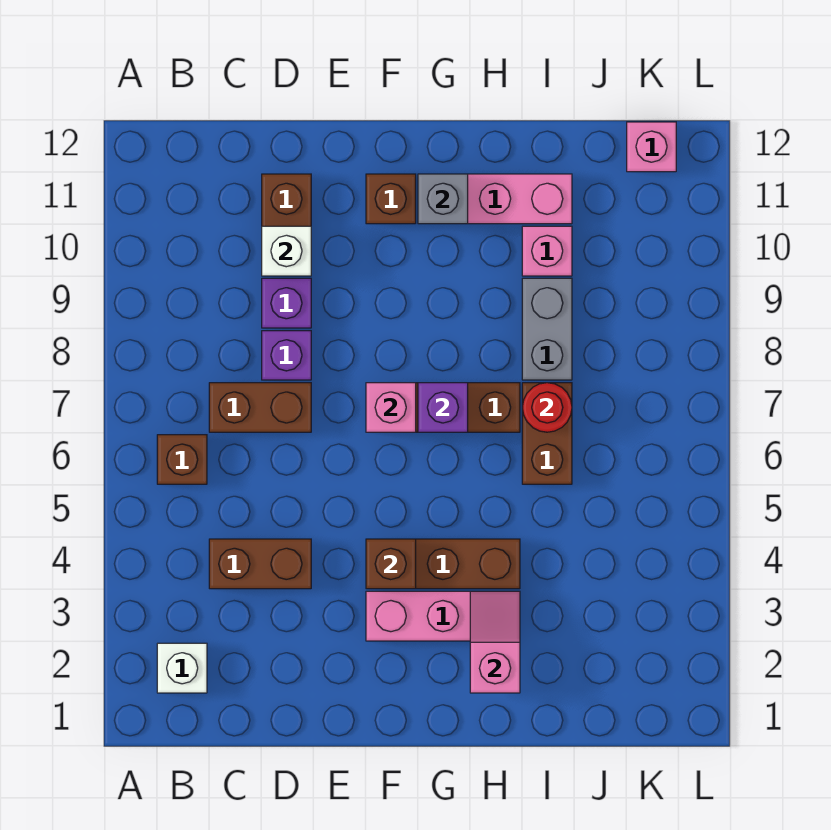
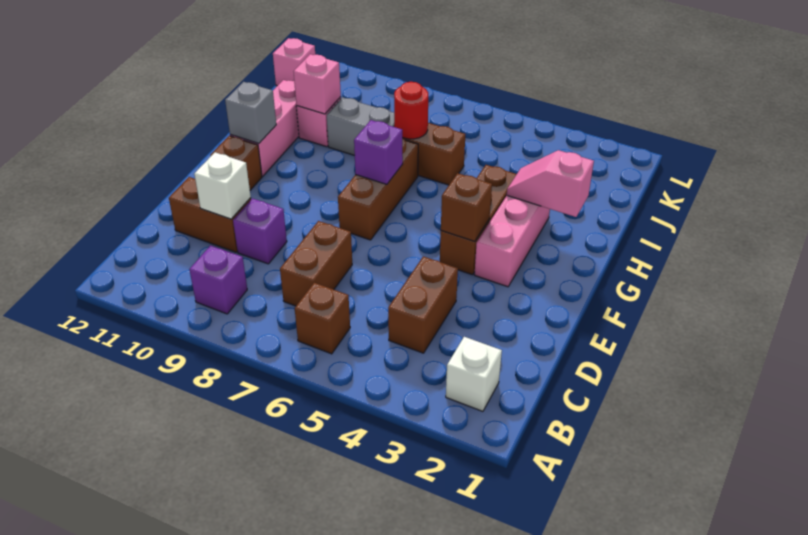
purple brick D8 level 1 -> purple brick B9 level 1
pink brick F7 level 2 -> pink brick I10 level 2

